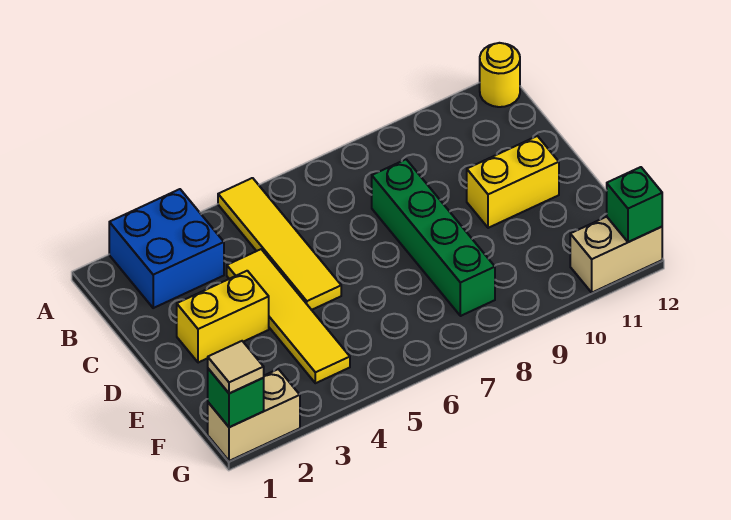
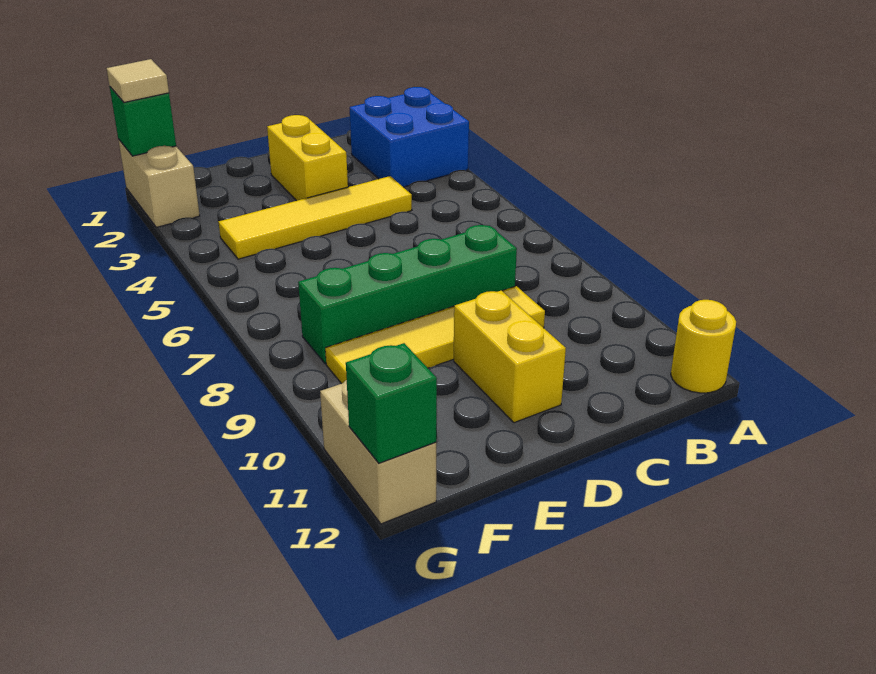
yellow tile A5:D5 level 1 -> yellow tile C9:F9 level 1

